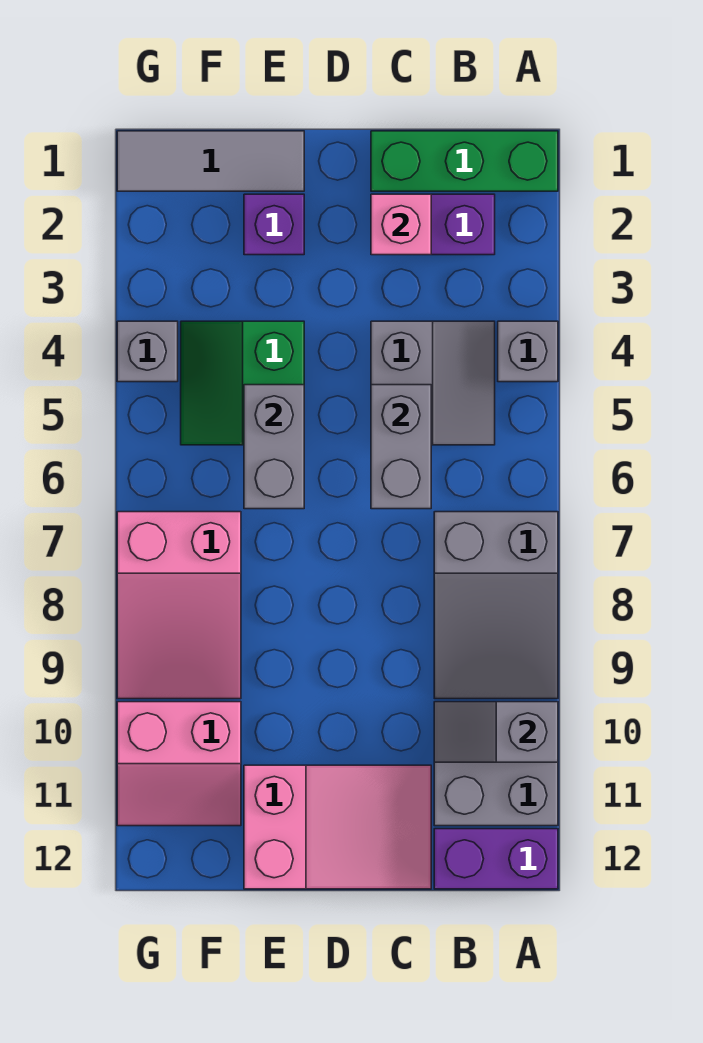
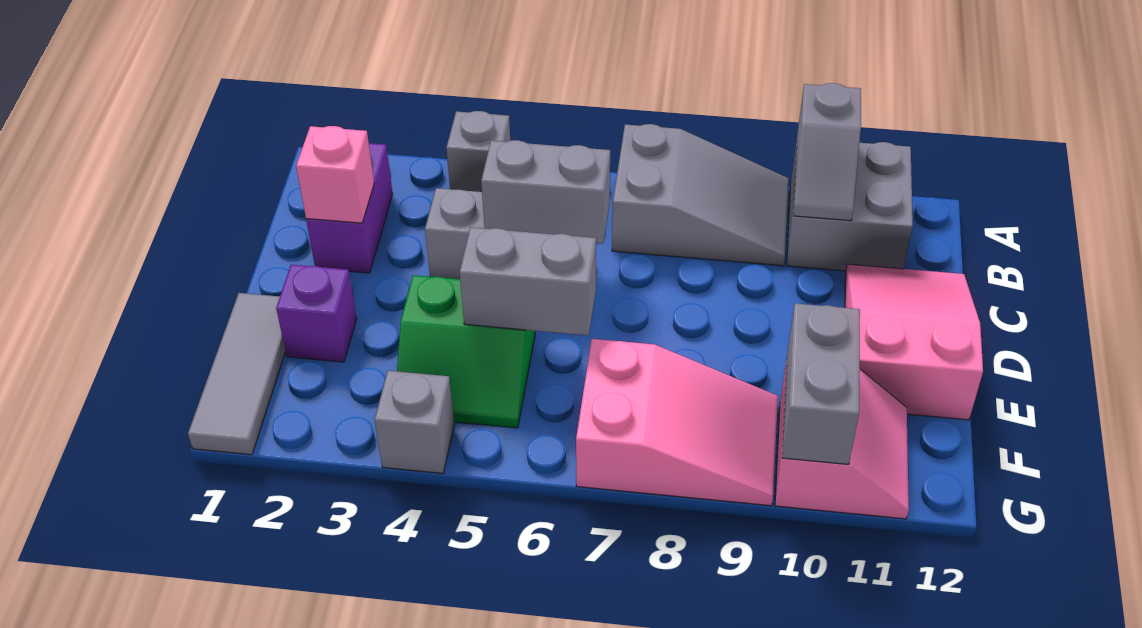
green brick A1:C1 level 1 -> none
purple brick A12:B12 level 1 -> none
none -> grey brick F10:G10 level 2

